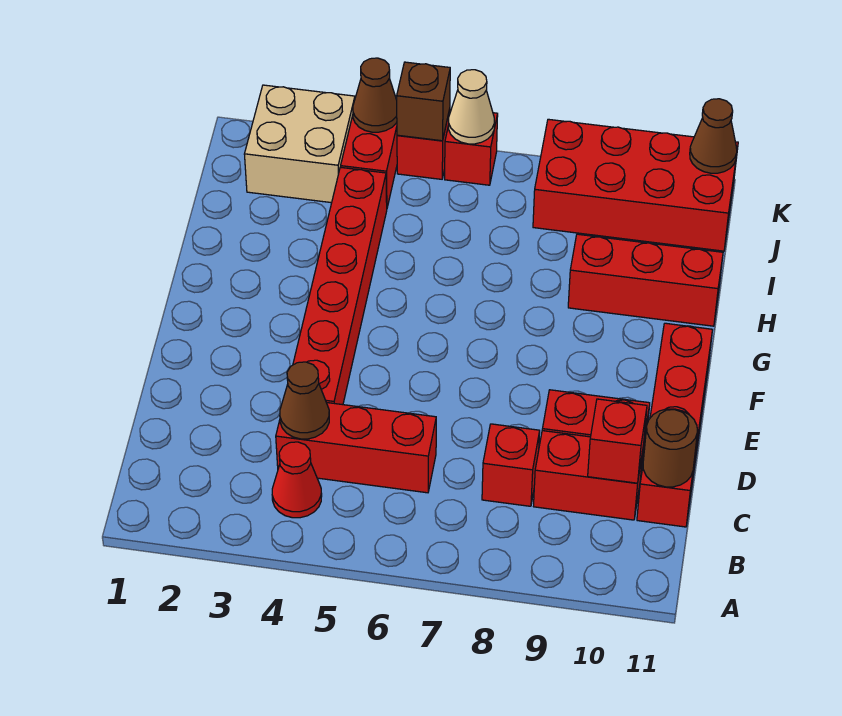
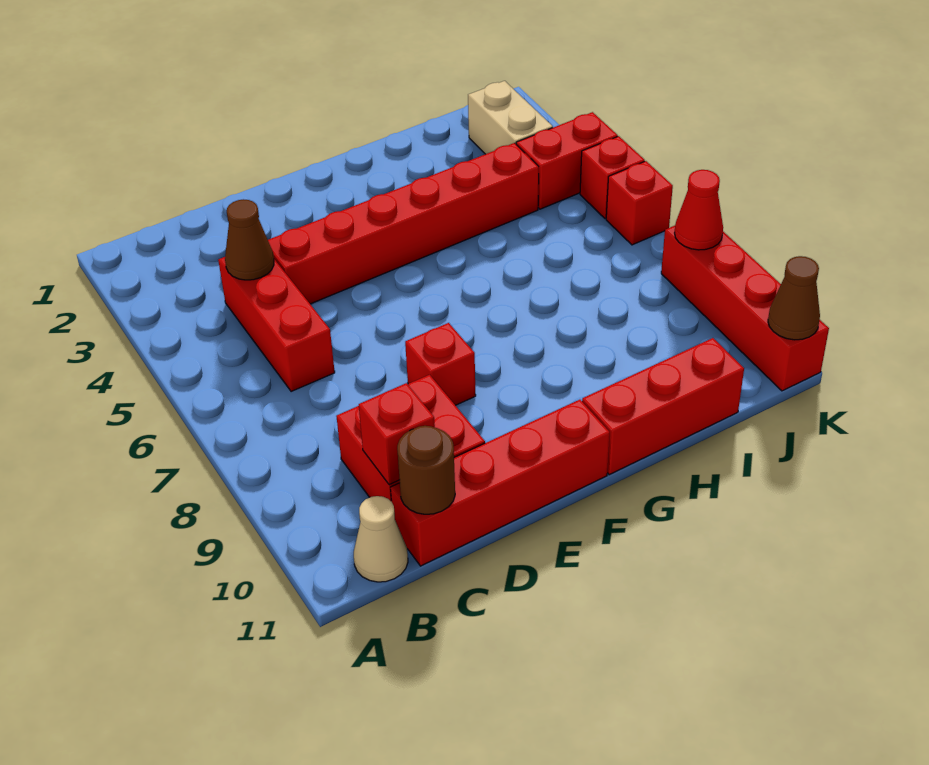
red cone B4 level 1 -> red cone K8 level 2
red brick C8 level 1 -> red brick E8 level 1
red brick H9:H11 level 1 -> red brick G11:I11 level 1
tan brick J2:K3 level 1 -> tan brick J2:J3 level 1
red brick J8:K11 level 1 -> red brick K8:K11 level 1
brown cone K4 level 2 -> none
brown brick K5 level 2 -> none
tan cone K6 level 2 -> tan cone B11 level 1

